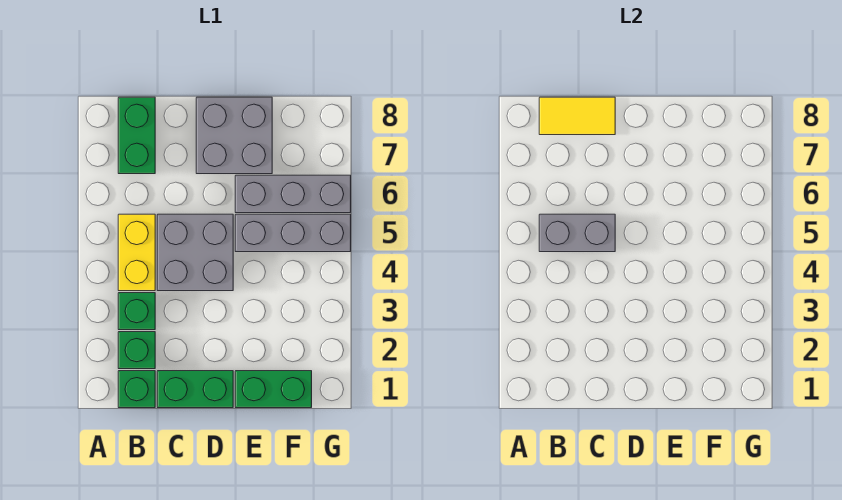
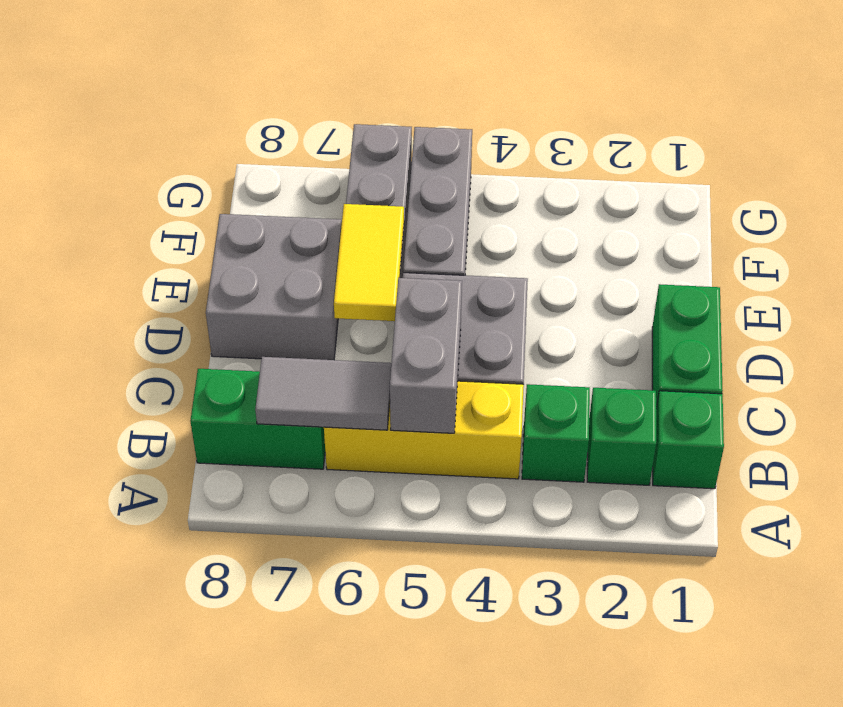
yellow brick B4:B5 level 1 -> yellow brick B4:B6 level 1
none -> grey tile B6:B7 level 2
yellow tile B8:C8 level 2 -> yellow tile D6:E6 level 2
green brick E1:F1 level 1 -> none

